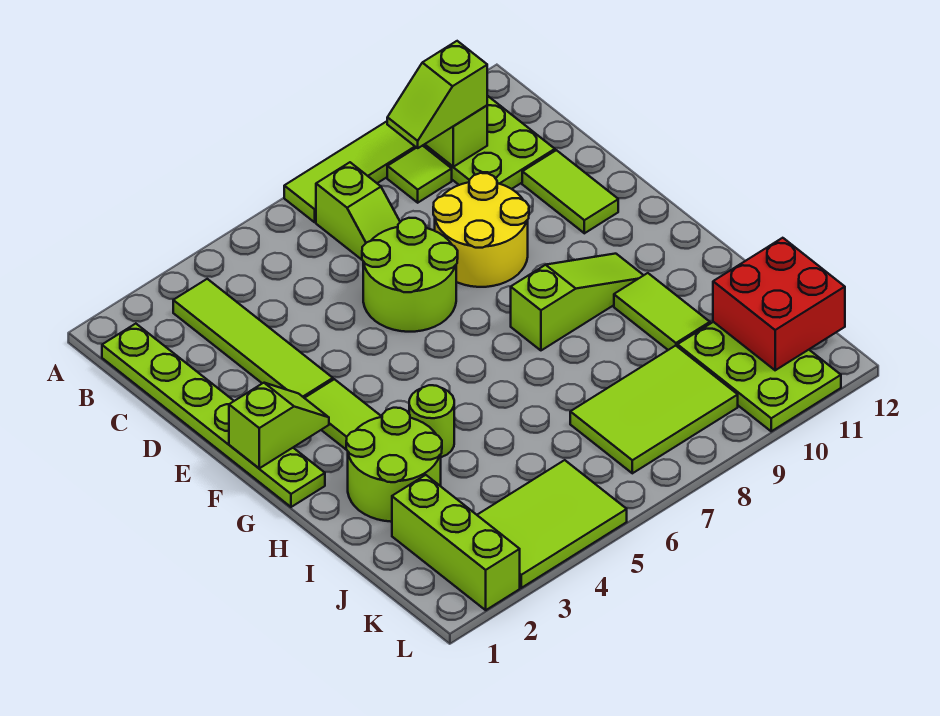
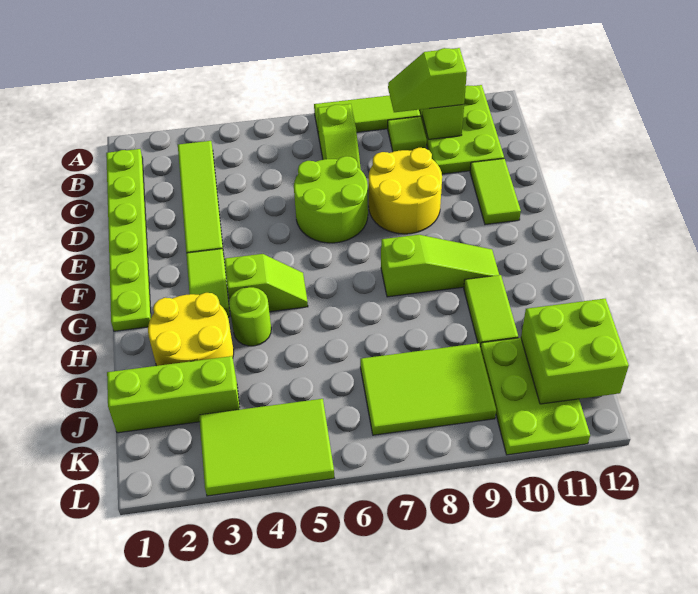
lime slope F1:F2 level 2 top 1 -> lime slope G4:G5 level 1 top 4
lime round brick H2:I3 level 1 -> yellow round brick H2:I3 level 1
lime brick J2:L2 level 1 -> lime brick J1:J3 level 1
red brick J11:K12 level 2 -> lime brick J11:K12 level 2

